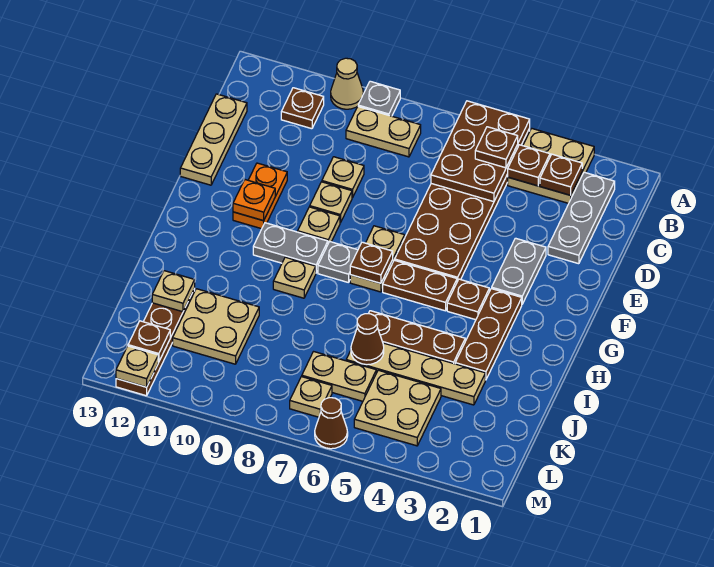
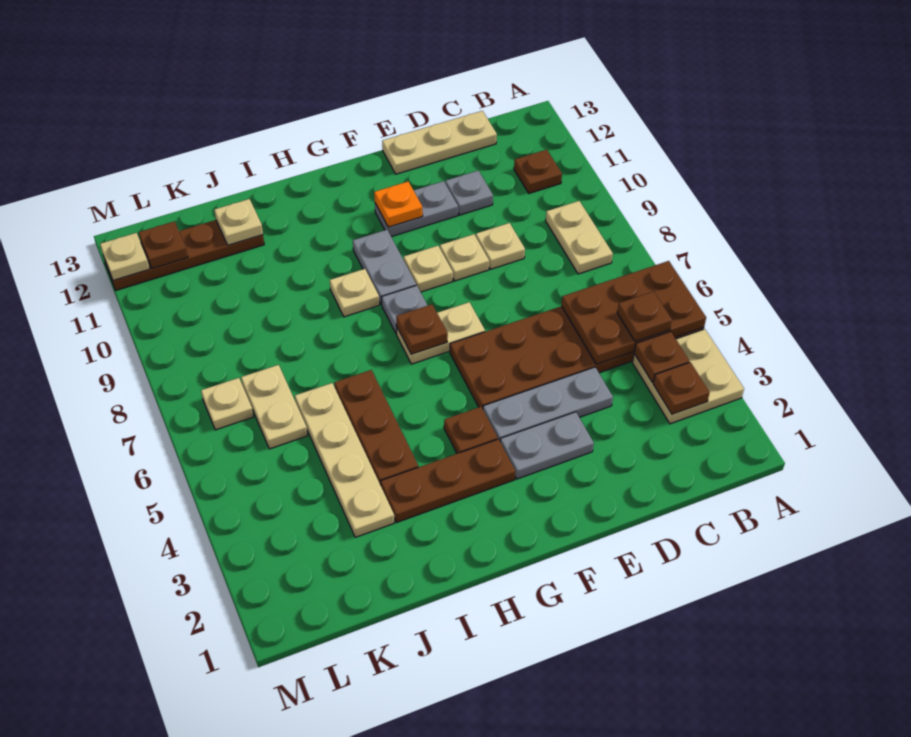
grey plate A9 level 1 -> grey plate D11 level 1
tan cone A10 level 1 -> none
grey plate B2:D2 level 1 -> grey plate D4:F4 level 1
orange plate E11:F11 level 1 -> grey plate E11:F11 level 1
brown plate G5:G6 level 1 -> none
brown cone J6 level 2 -> none
tan plate J10:K11 level 1 -> none
tan plate K4:L5 level 1 -> none
brown cone M6 level 1 -> none

